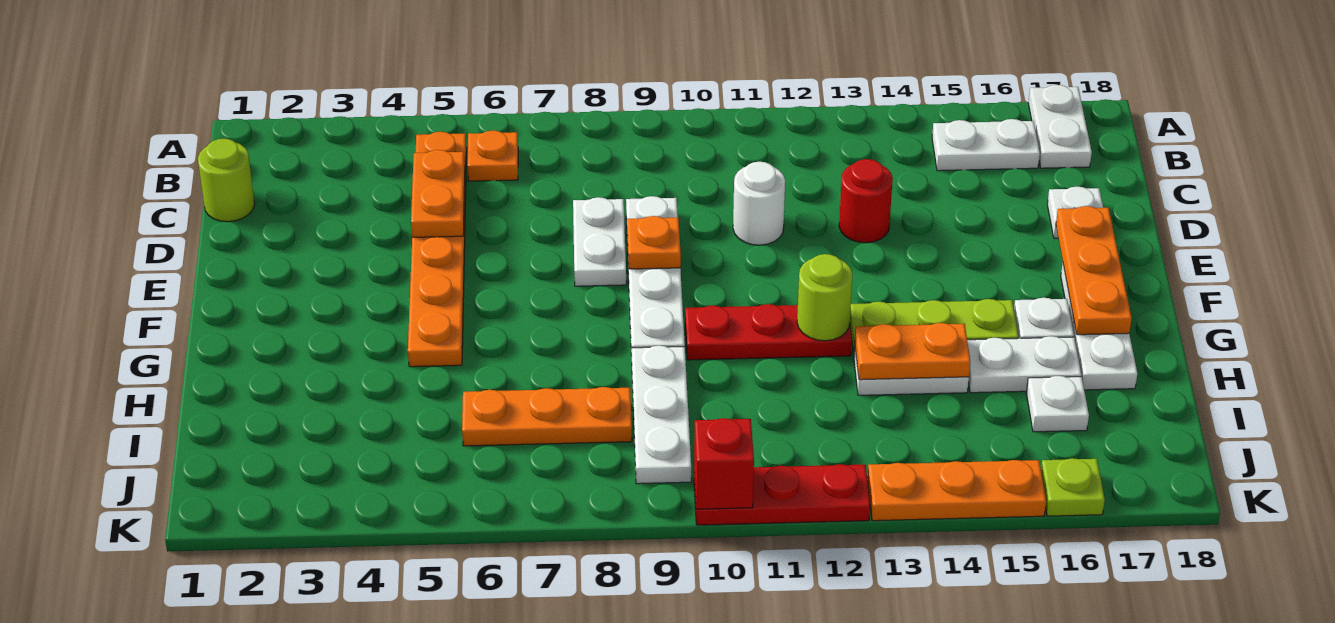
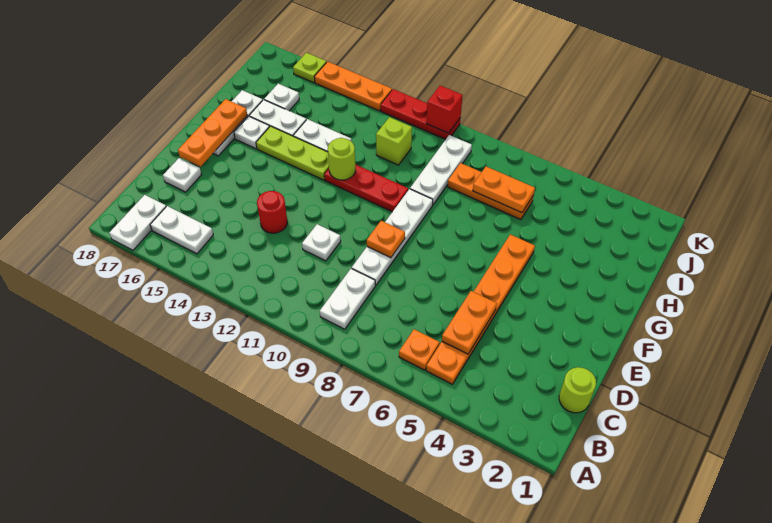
white plate D8:E8 level 1 -> white plate B9:C9 level 1
white round brick D11 level 1 -> white plate D11 level 1
orange plate H13:H14 level 2 -> orange plate I6:I7 level 2
none -> lime brick I11 level 1

